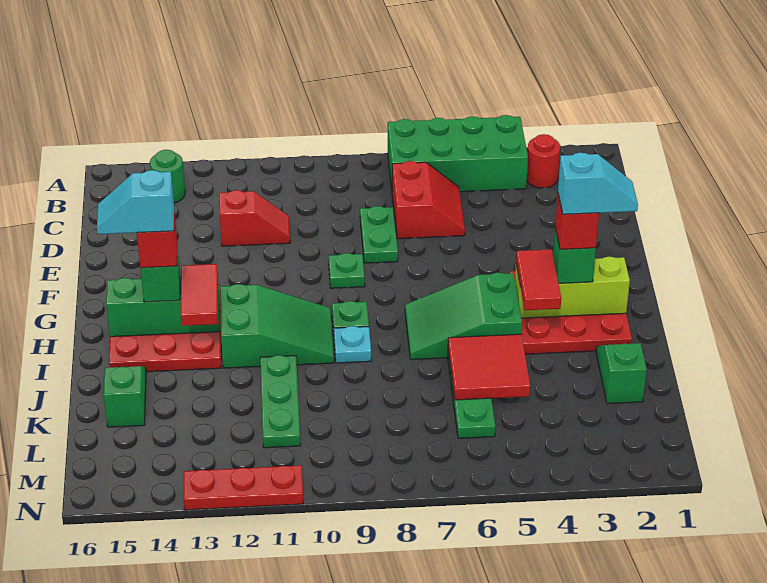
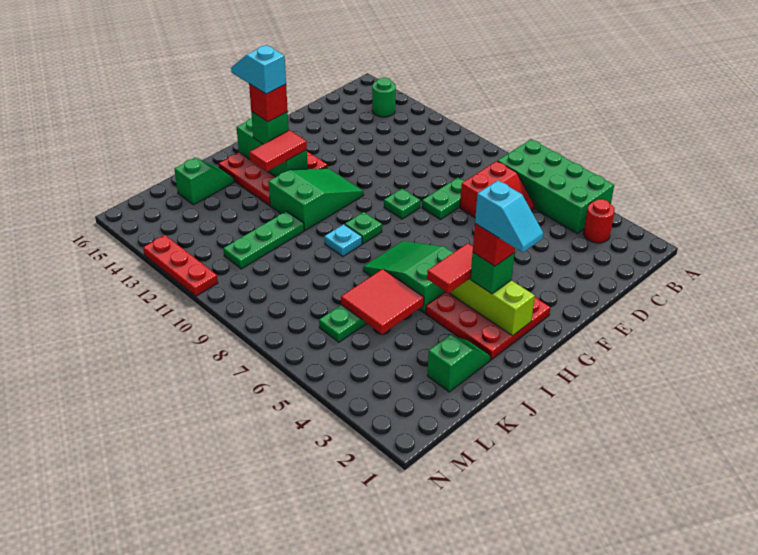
red slope D11:D12 level 1 top 12 -> none
green slope H10:I12 level 1 top 12 -> green slope G11:I12 level 1 top I

